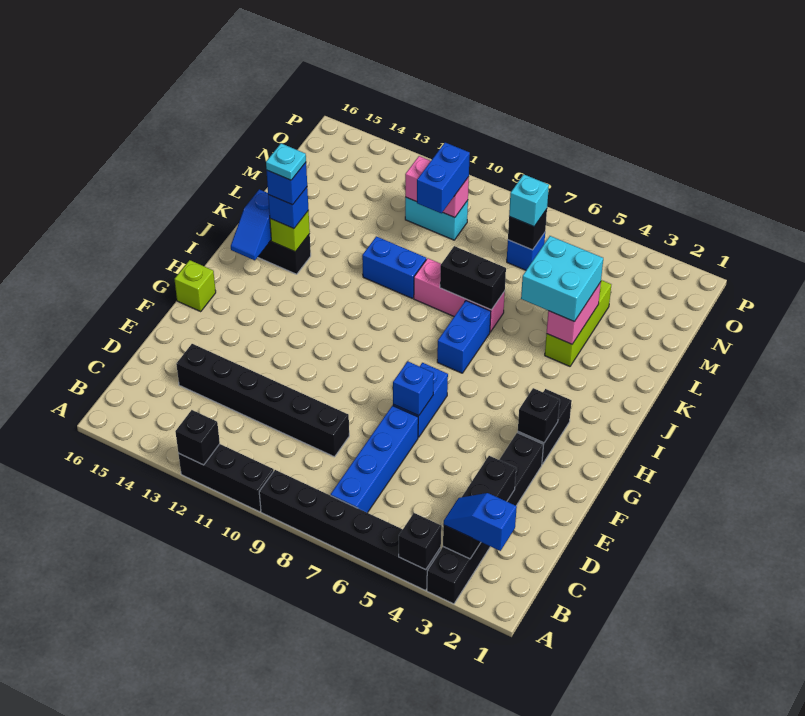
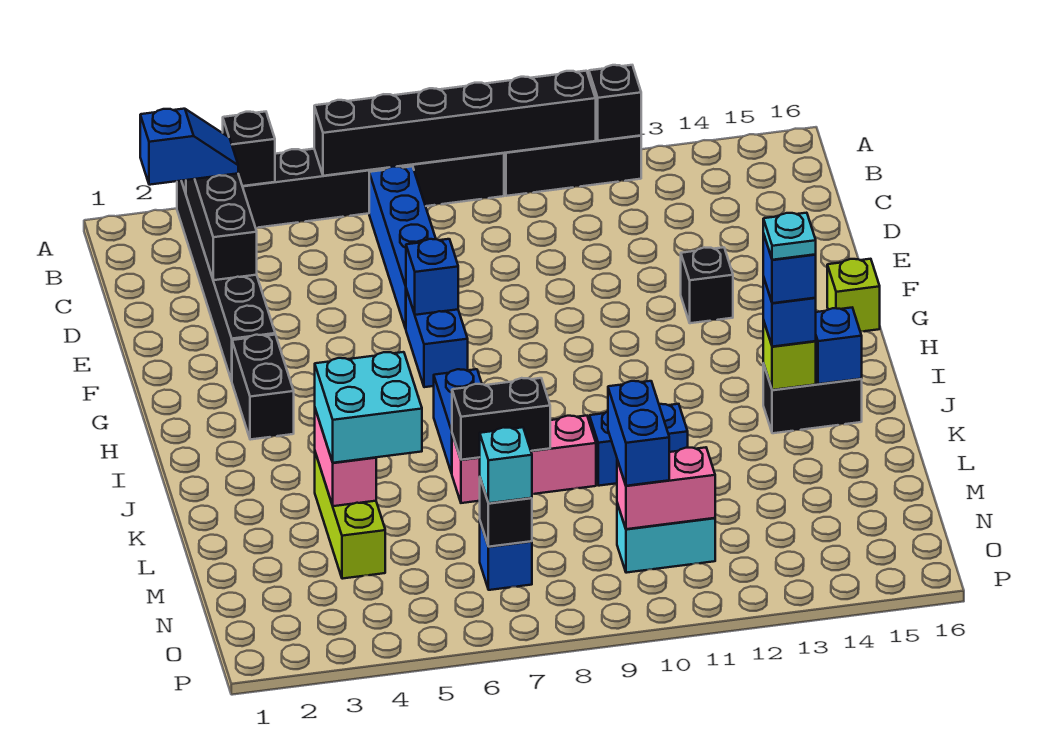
black brick D9:D14 level 1 -> black brick A6:A11 level 2
black brick G3 level 2 -> black brick F13 level 1

